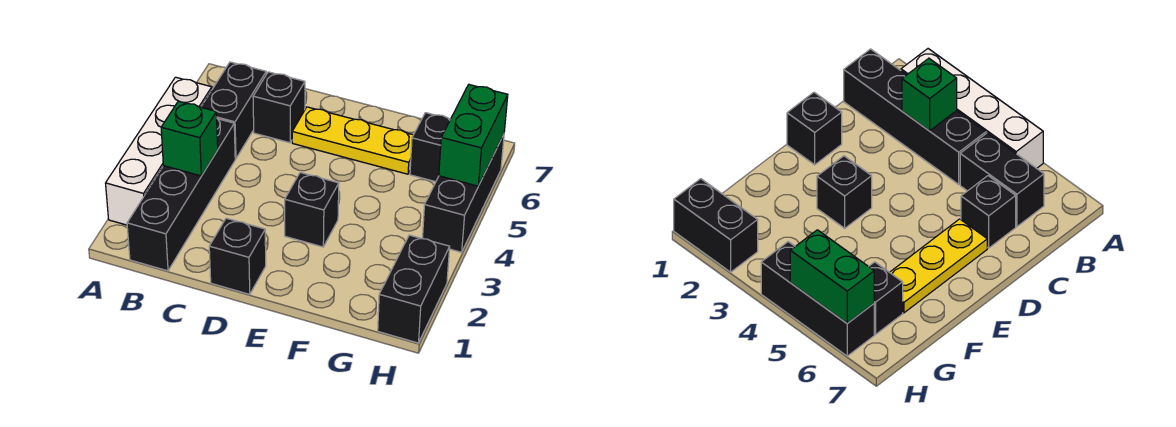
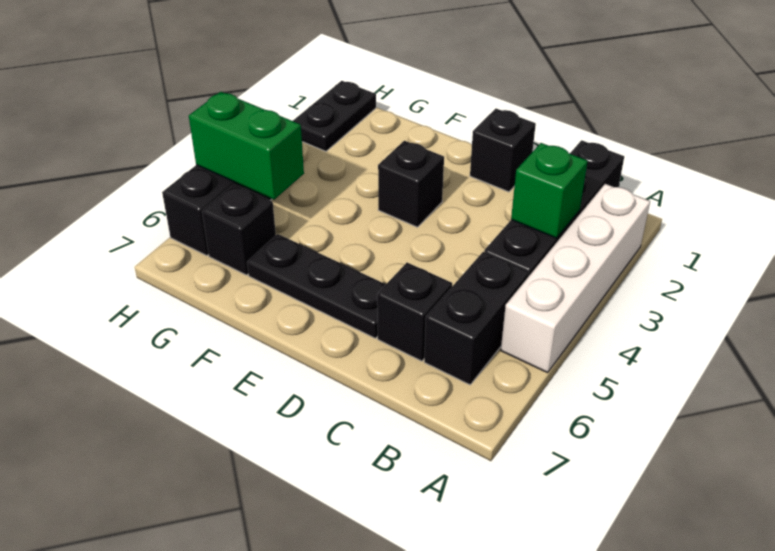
yellow plate D6:F6 level 1 -> black plate D6:F6 level 1
black brick H1:H2 level 1 -> black plate H1:H2 level 1
green brick H5:H6 level 2 -> green brick G5:H5 level 2

